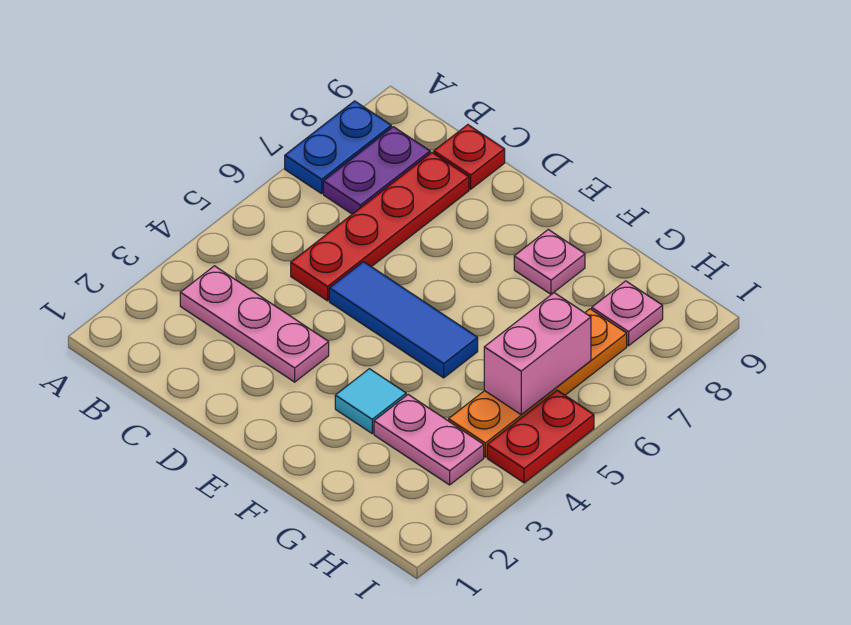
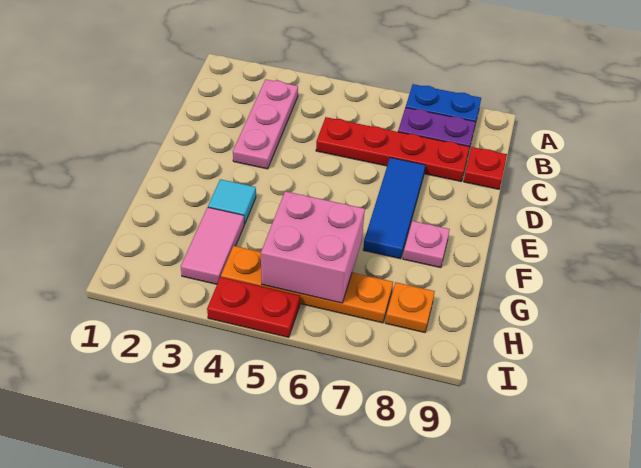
blue tile D5:F5 level 1 -> blue tile D7:F7 level 1
pink plate G3:H3 level 1 -> pink tile G3:H3 level 1
pink brick H5:H6 level 2 -> pink brick G5:H6 level 2
pink plate H8 level 1 -> orange plate H8 level 1

